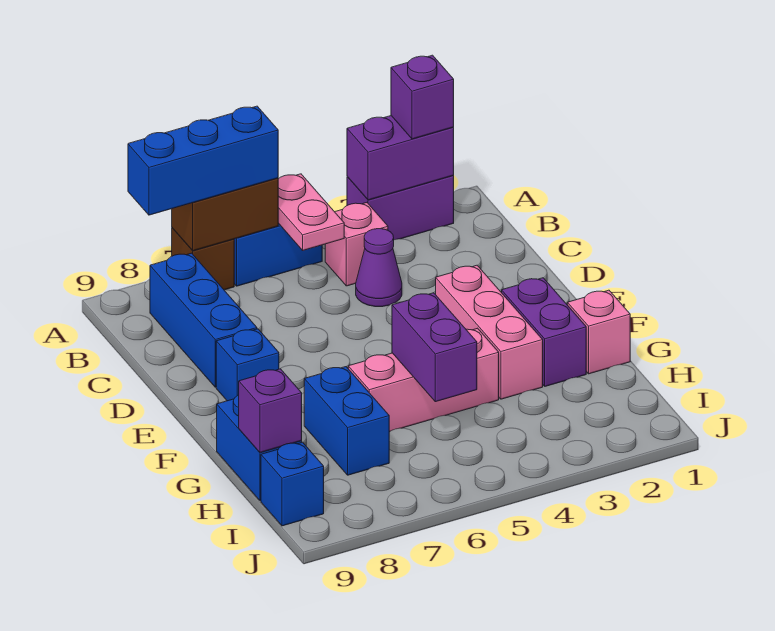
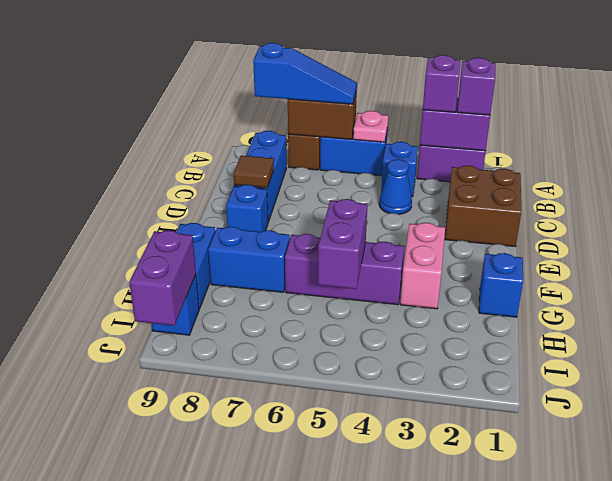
pink plate A5:B5 level 2 -> pink plate A5 level 2
blue brick A6:A8 level 3 -> blue slope A6:A8 level 3 top 8
pink brick B4 level 1 -> blue brick B4 level 1
none -> brown brick C1:D2 level 1
purple cone C4 level 1 -> blue cone C4 level 1
none -> brown tile D8 level 2
pink brick E3:G3 level 1 -> pink brick F3:G3 level 1
purple brick F2:G2 level 1 -> purple brick I9:J9 level 2
pink brick G1 level 1 -> blue brick G1 level 1
pink brick G4:G6 level 1 -> purple brick G4:G6 level 1
blue brick G7:H7 level 1 -> blue brick G7:G8 level 1
purple brick H9 level 2 -> purple brick A3 level 3

